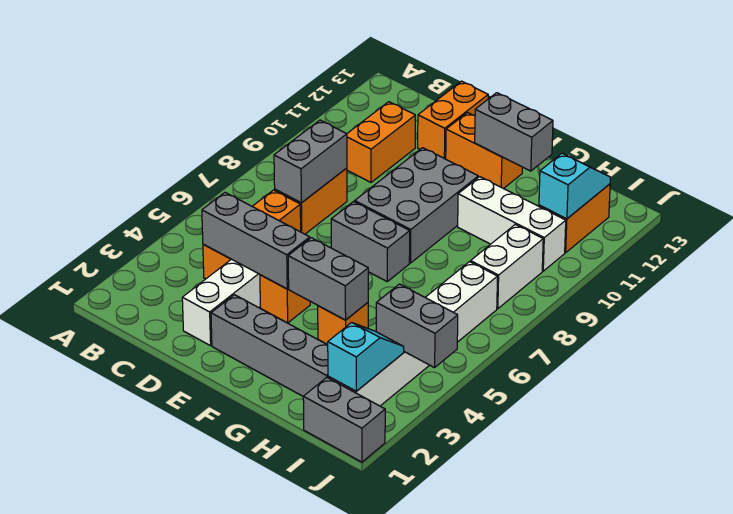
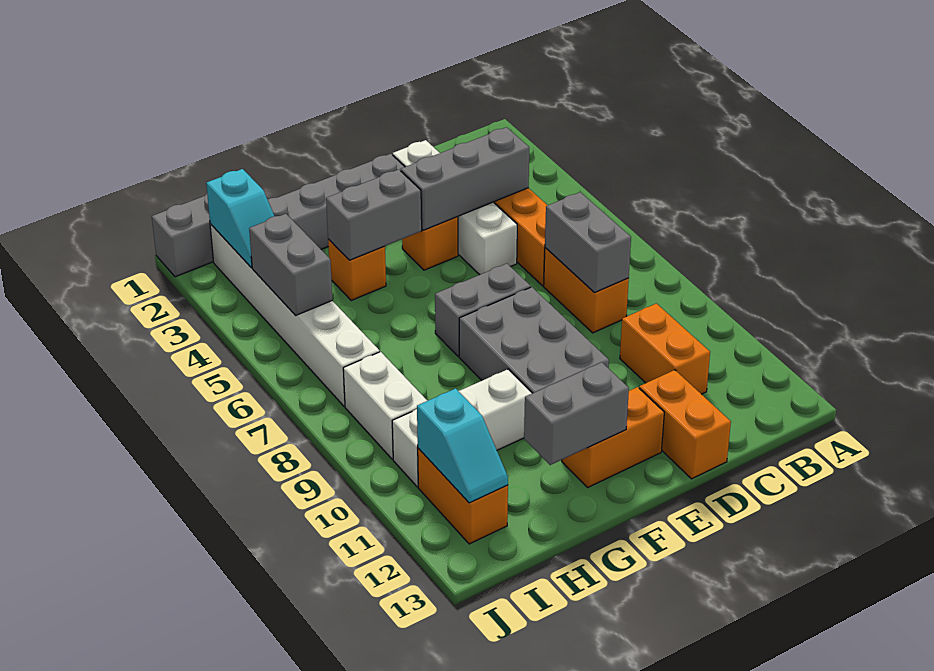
grey brick I4:J4 level 2 -> grey brick I4:I5 level 2

